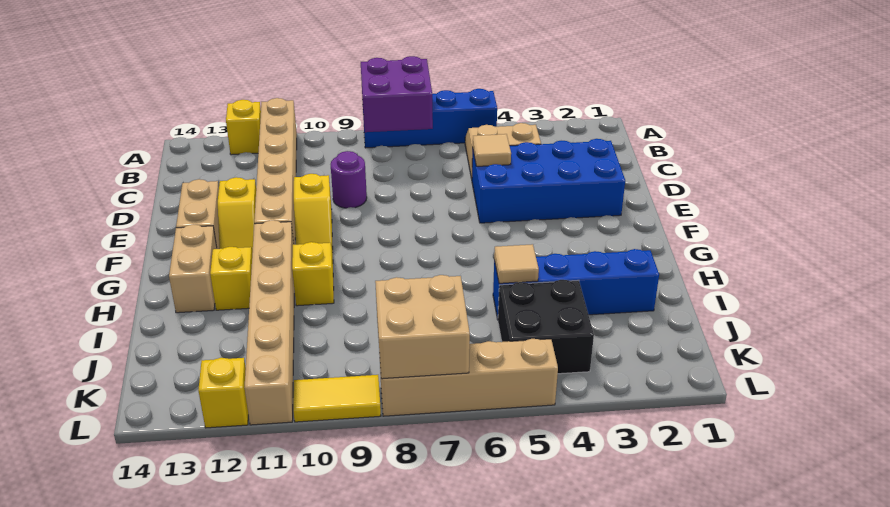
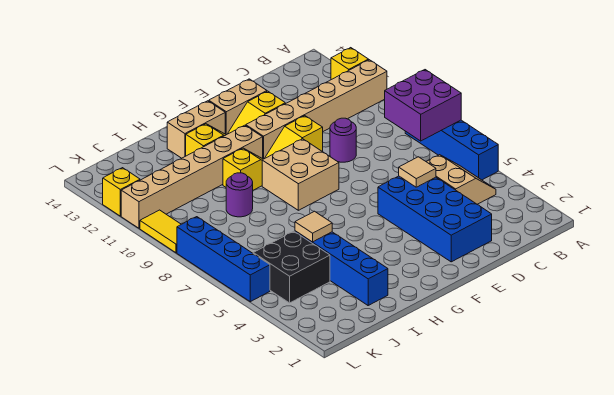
none -> purple round brick I9 level 1
tan brick K7:L8 level 2 -> tan brick F8:G9 level 1
tan brick L5:L8 level 1 -> blue brick L5:L8 level 1

